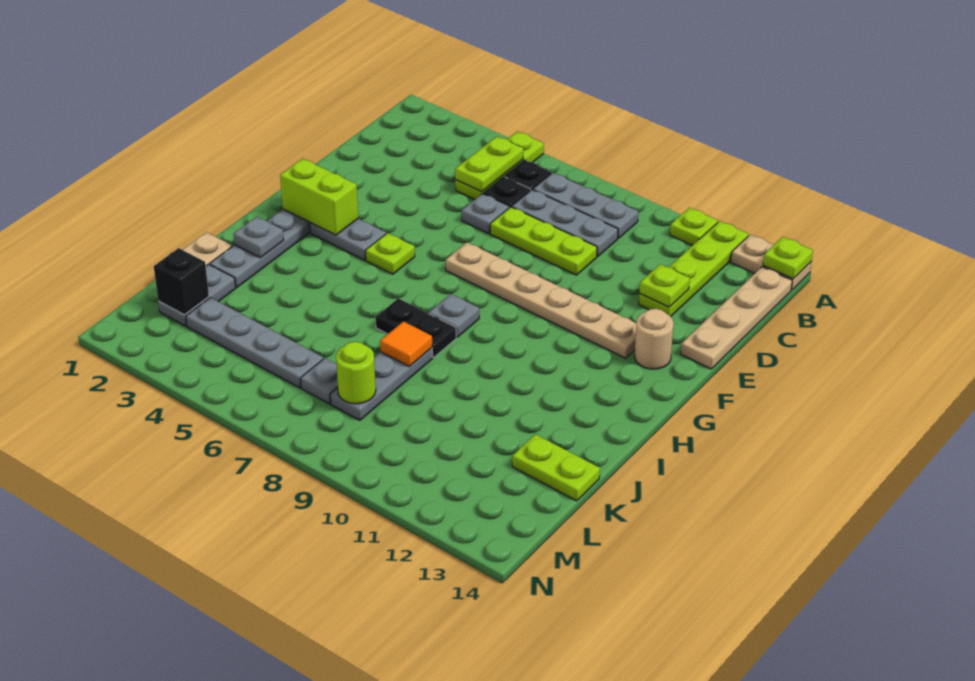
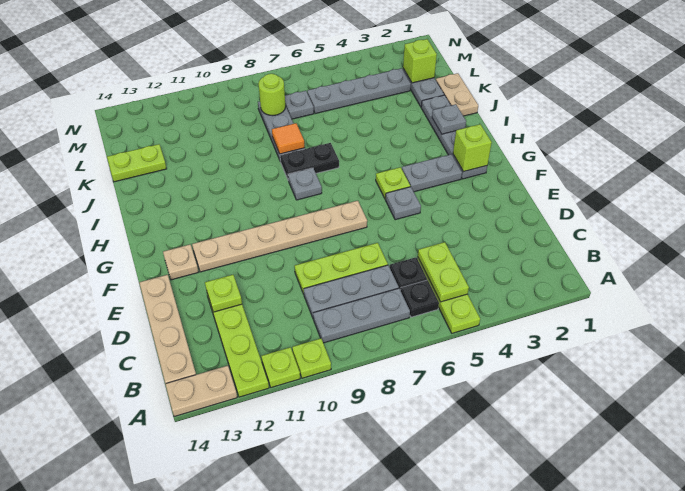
lime plate A14 level 2 -> lime plate A10 level 1
grey plate D6 level 1 -> grey plate F5 level 1
tan round brick F13 level 1 -> tan plate F13 level 1
lime brick G2:G3 level 2 -> lime brick G2 level 2
black brick L2 level 2 -> lime brick L2 level 2

